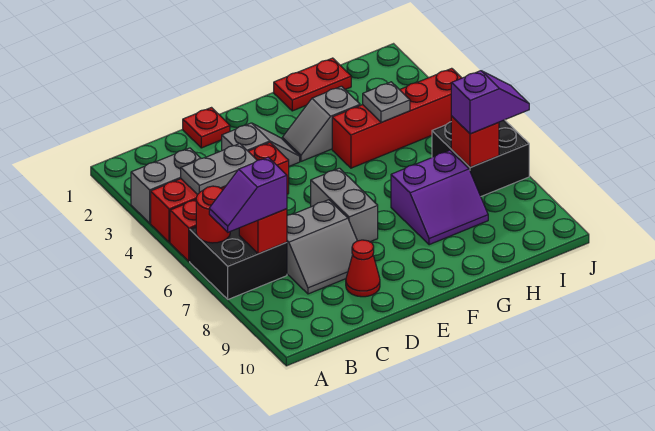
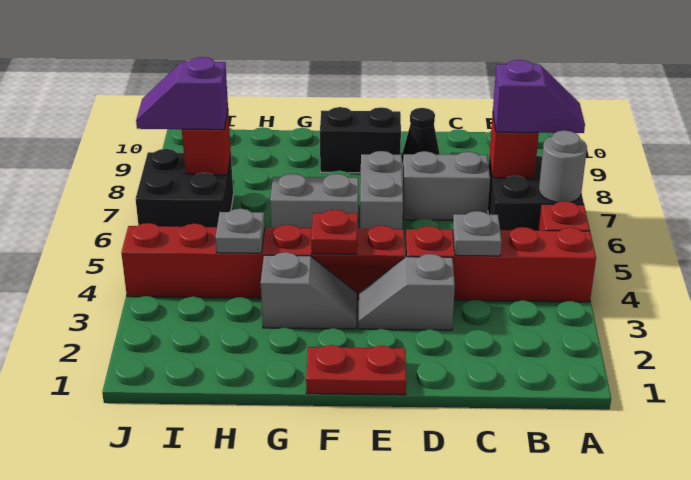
grey brick A3:B3 level 1 -> grey brick F6:G6 level 1
red round brick A6 level 2 -> grey round brick A6 level 2
grey plate B4:C4 level 2 -> grey plate C4 level 2
red plate D1 level 1 -> red plate F4 level 2
red cone D9 level 1 -> black cone D9 level 1
none -> black brick E9:F9 level 1
red plate G1:H1 level 1 -> red plate E1:F1 level 1
red brick G4:J4 level 1 -> red brick E4:J4 level 1
purple slope G7:H8 level 1 top 7 -> none

